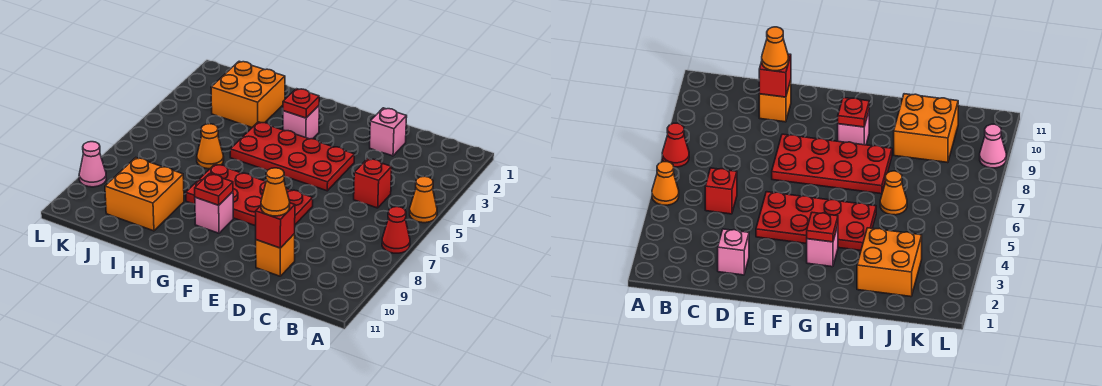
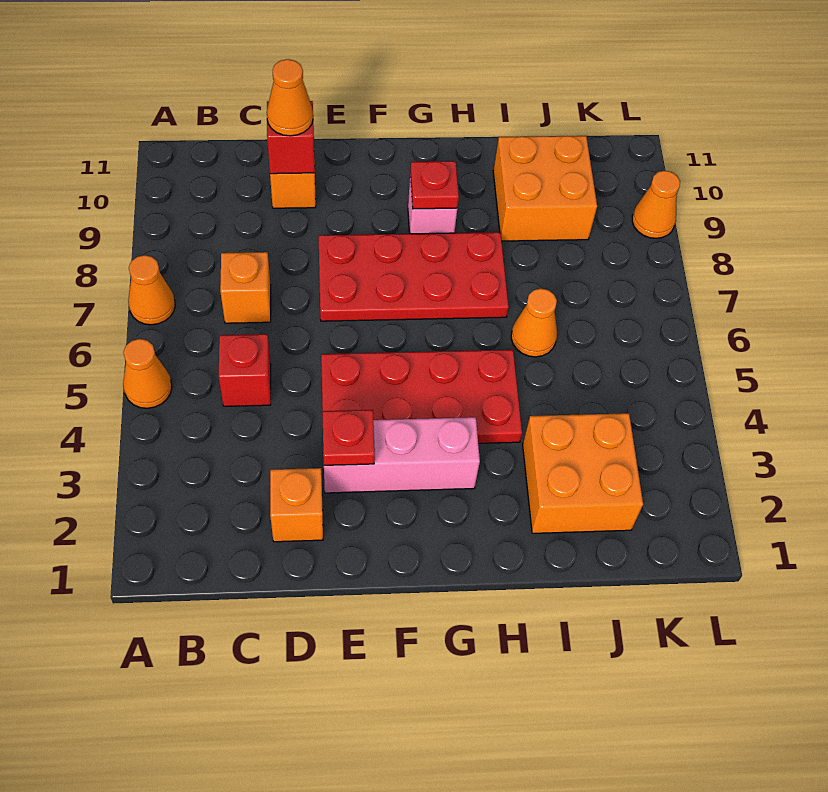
red cone A7 level 1 -> orange cone A7 level 1
none -> orange brick C7 level 1
pink brick D2 level 1 -> orange brick D2 level 1
pink brick G3 level 1 -> pink brick E3:G3 level 1
red plate G3 level 2 -> red plate E3 level 2
pink cone L9 level 1 -> orange cone L9 level 1

